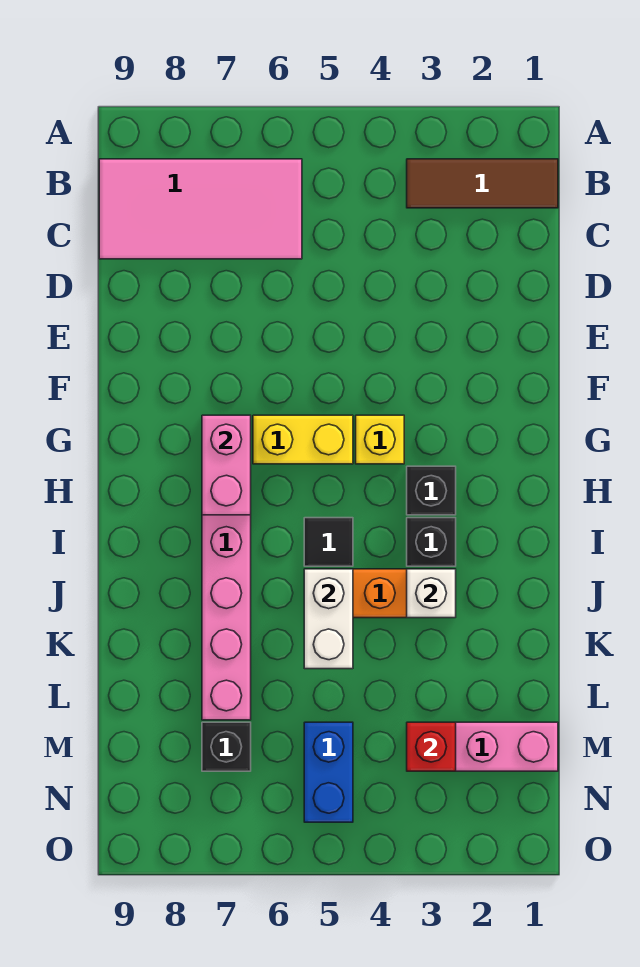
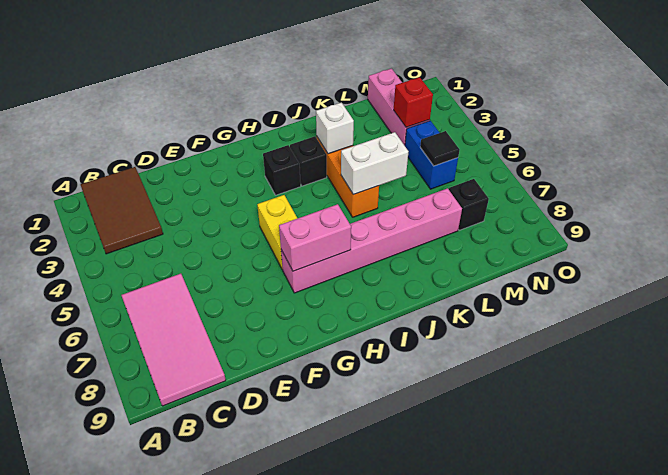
brown tile B1:B3 level 1 -> brown tile B1:C3 level 1
yellow brick G4 level 1 -> none
black tile I5 level 1 -> black tile M5 level 2
blue brick M5:N5 level 1 -> blue brick M4:M5 level 1

